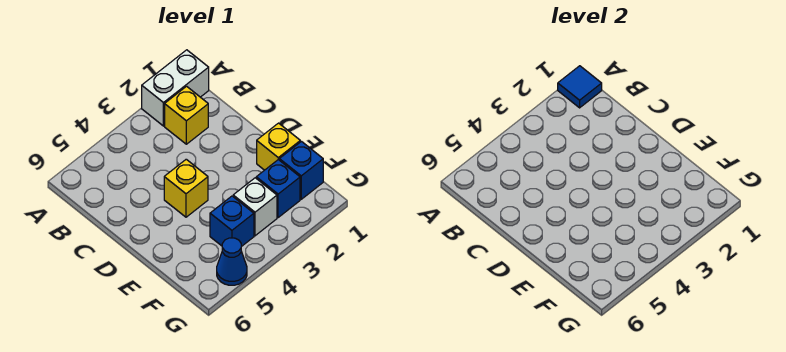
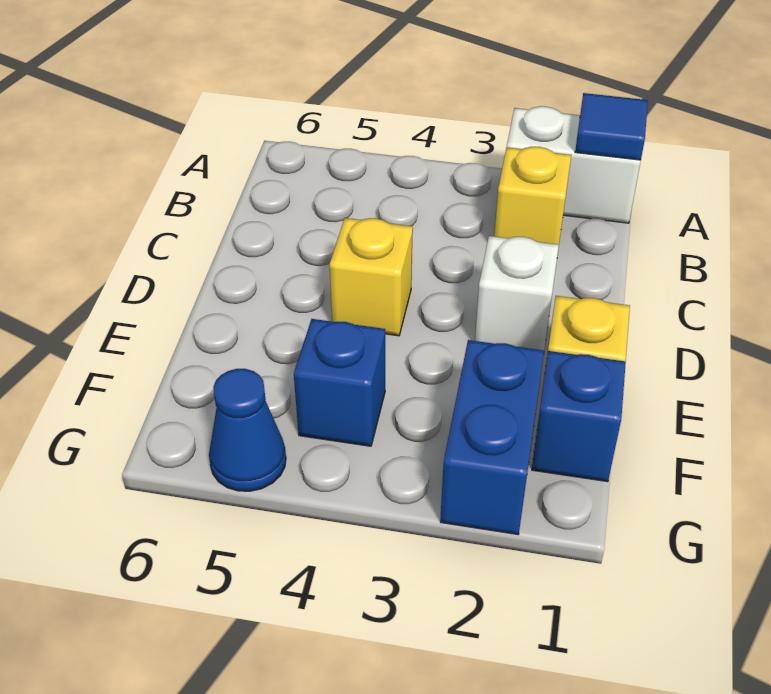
blue brick F2 level 1 -> blue brick F2:G2 level 1
white brick F3 level 1 -> white brick D2 level 1

